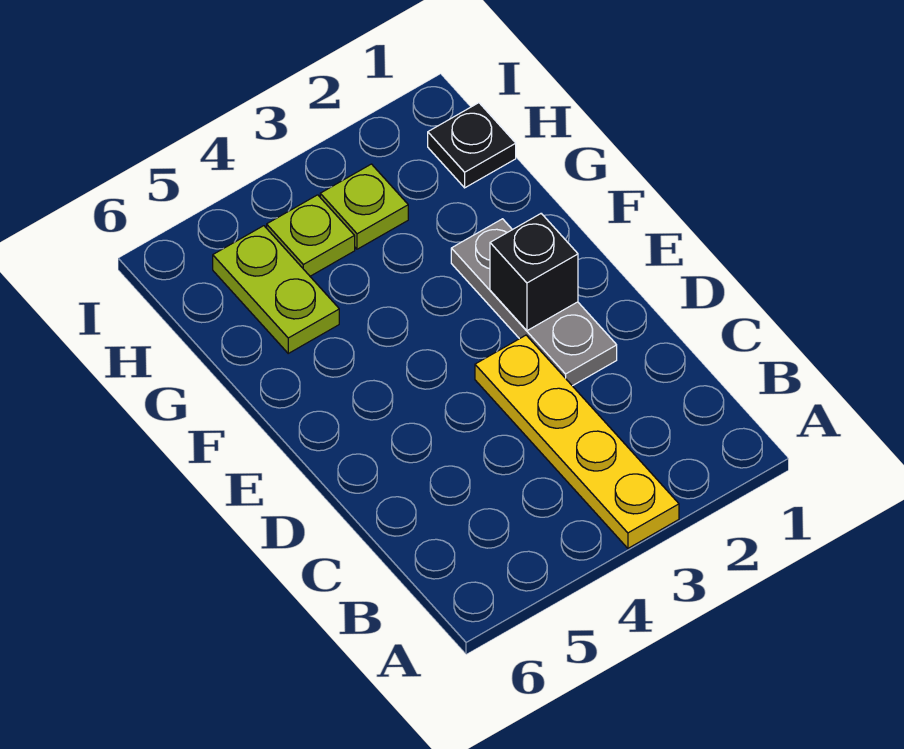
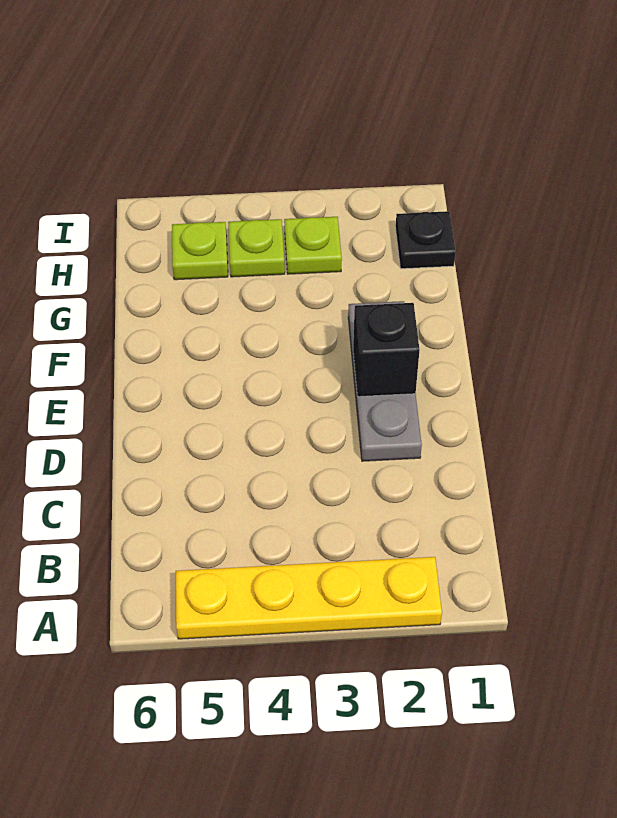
yellow plate A3:D3 level 1 -> yellow plate A2:A5 level 1
lime plate G5:H5 level 1 -> lime plate H5 level 1

